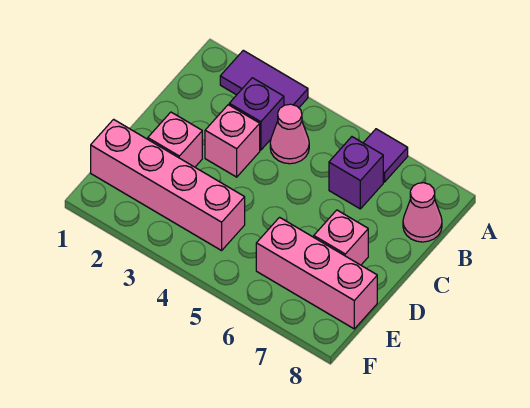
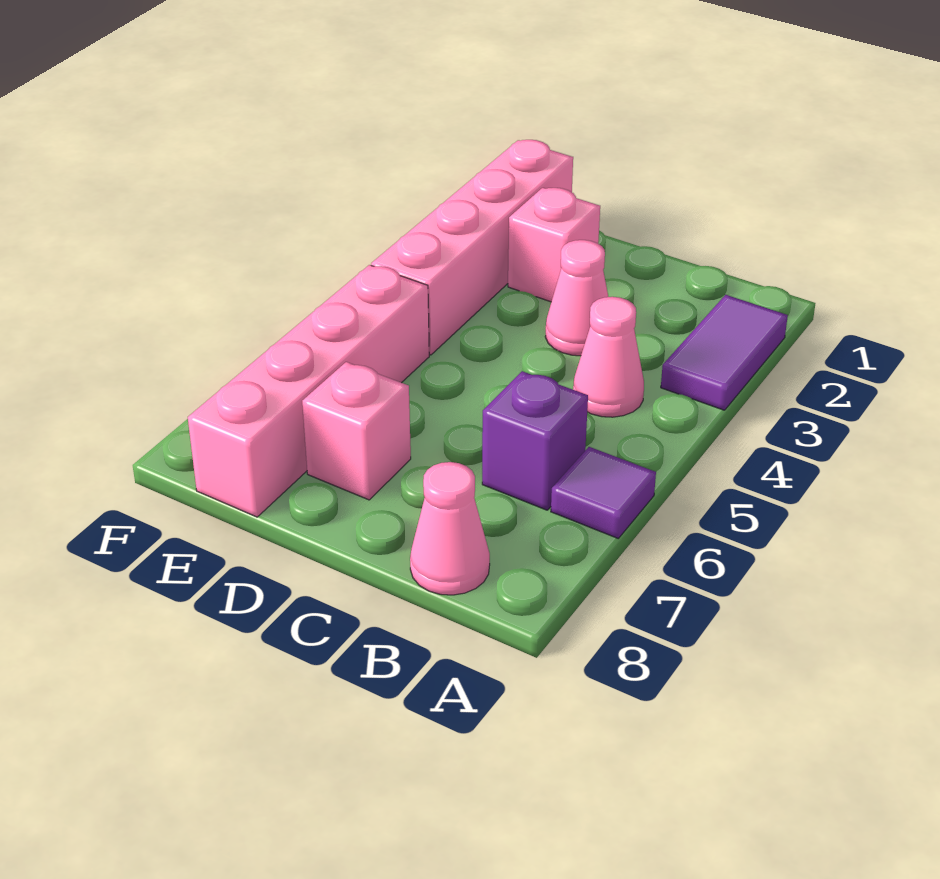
purple brick B3 level 1 -> none
pink brick C3 level 1 -> pink cone C3 level 1
pink brick E6:E8 level 1 -> pink brick E5:E8 level 1

